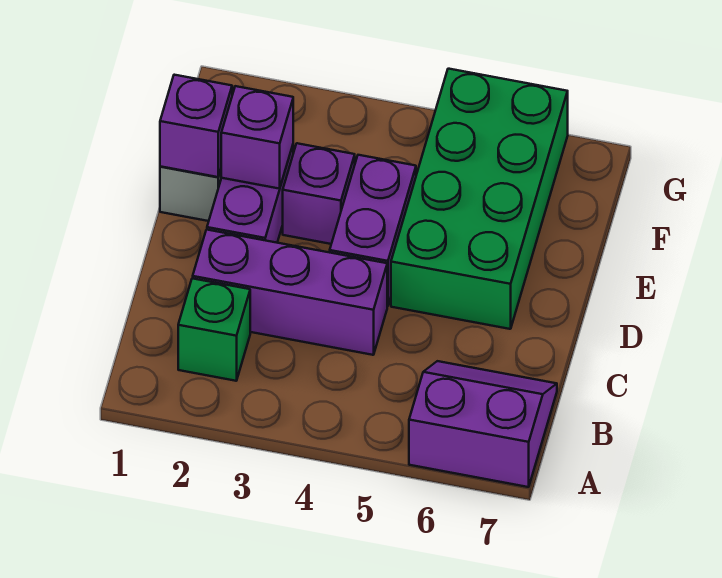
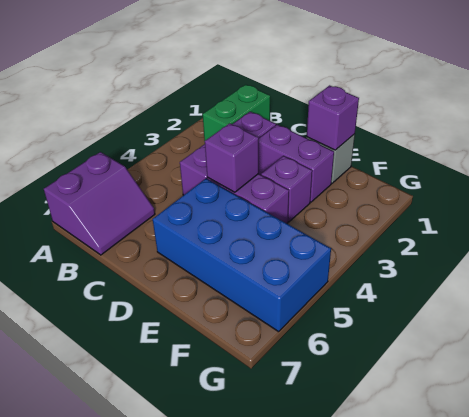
green brick B2 level 1 -> green brick B1:B2 level 1
green brick D5:G6 level 1 -> blue brick D5:G6 level 1
purple brick E2 level 2 -> purple brick D4 level 2

